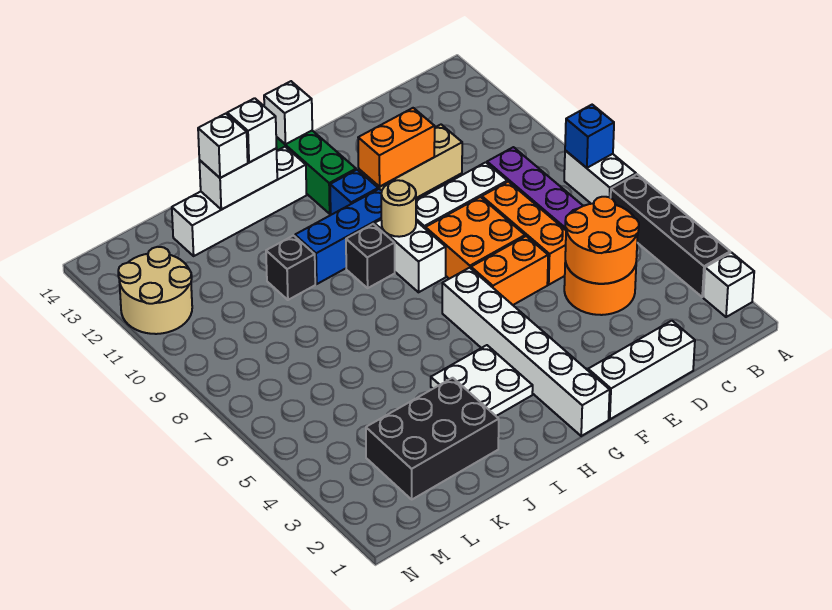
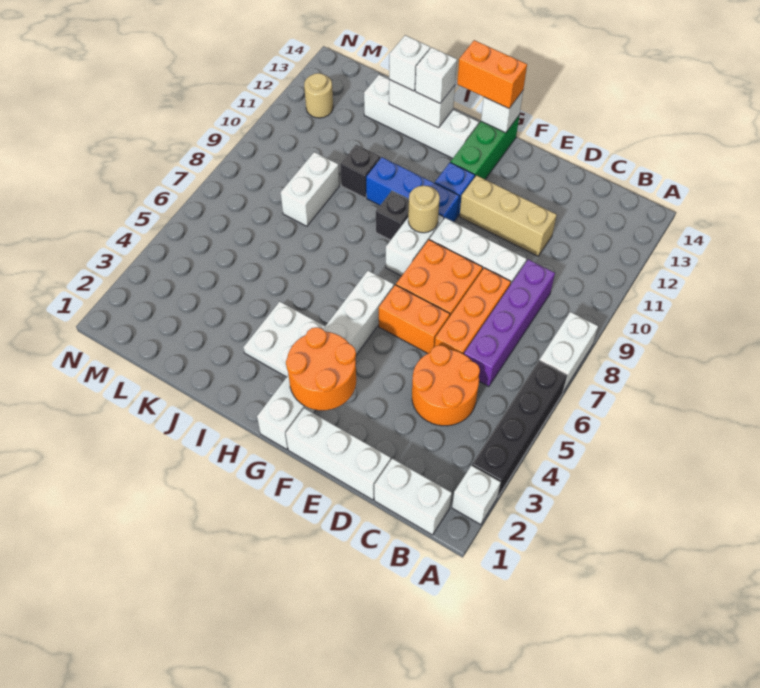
blue brick A8 level 2 -> none
none -> white brick B1:C1 level 1
orange round brick C4:D5 level 2 -> orange round brick F2:G3 level 2
orange brick E11:F11 level 2 -> orange brick G14:H14 level 3
black brick J2:L3 level 1 -> none
none -> white brick K8:K9 level 1
tan round brick M11:N12 level 1 -> tan round brick M12 level 1

